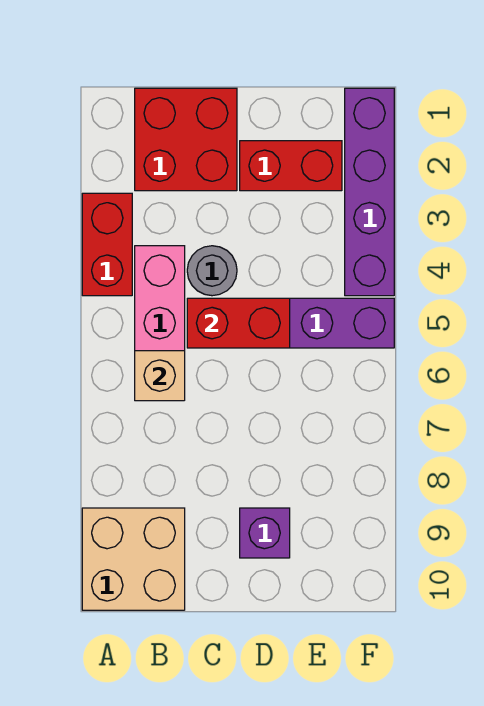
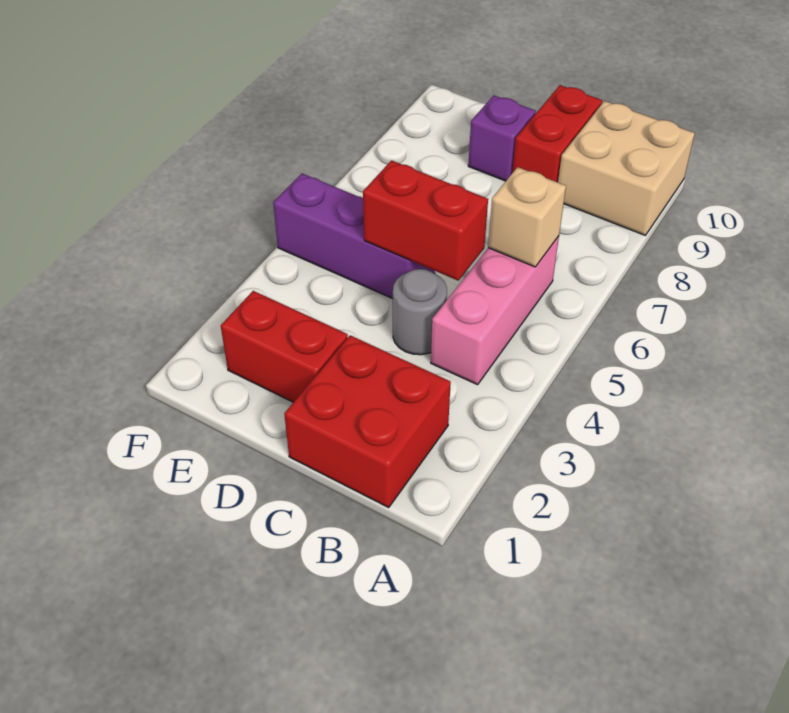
red brick A3:A4 level 1 -> red brick C9:C10 level 1
purple brick F1:F4 level 1 -> none

